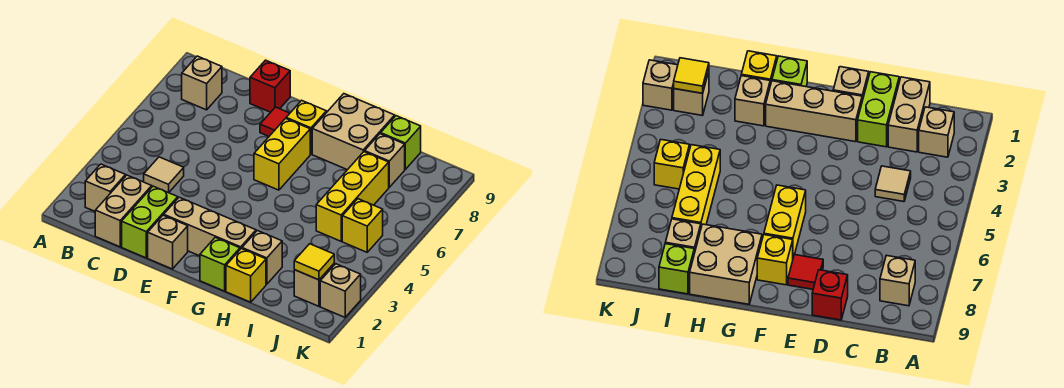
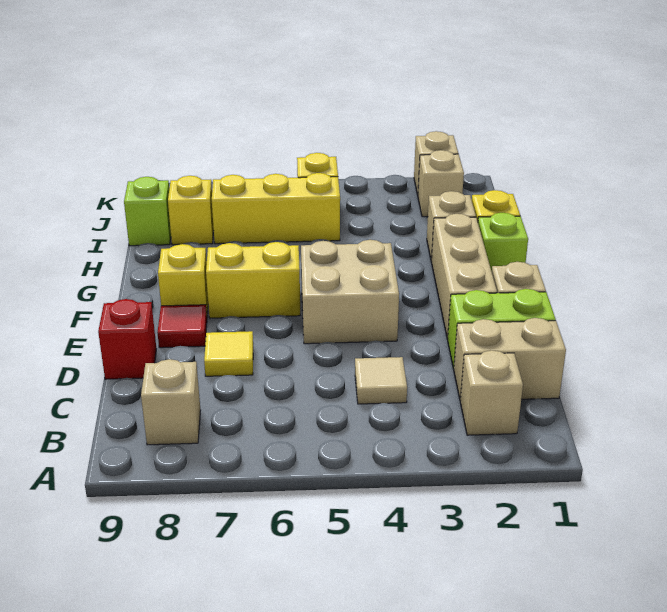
tan brick G8:H9 level 1 -> tan brick E4:F5 level 1
tan brick I8 level 1 -> yellow brick I8 level 1
yellow tile J2 level 2 -> yellow tile D7 level 1

